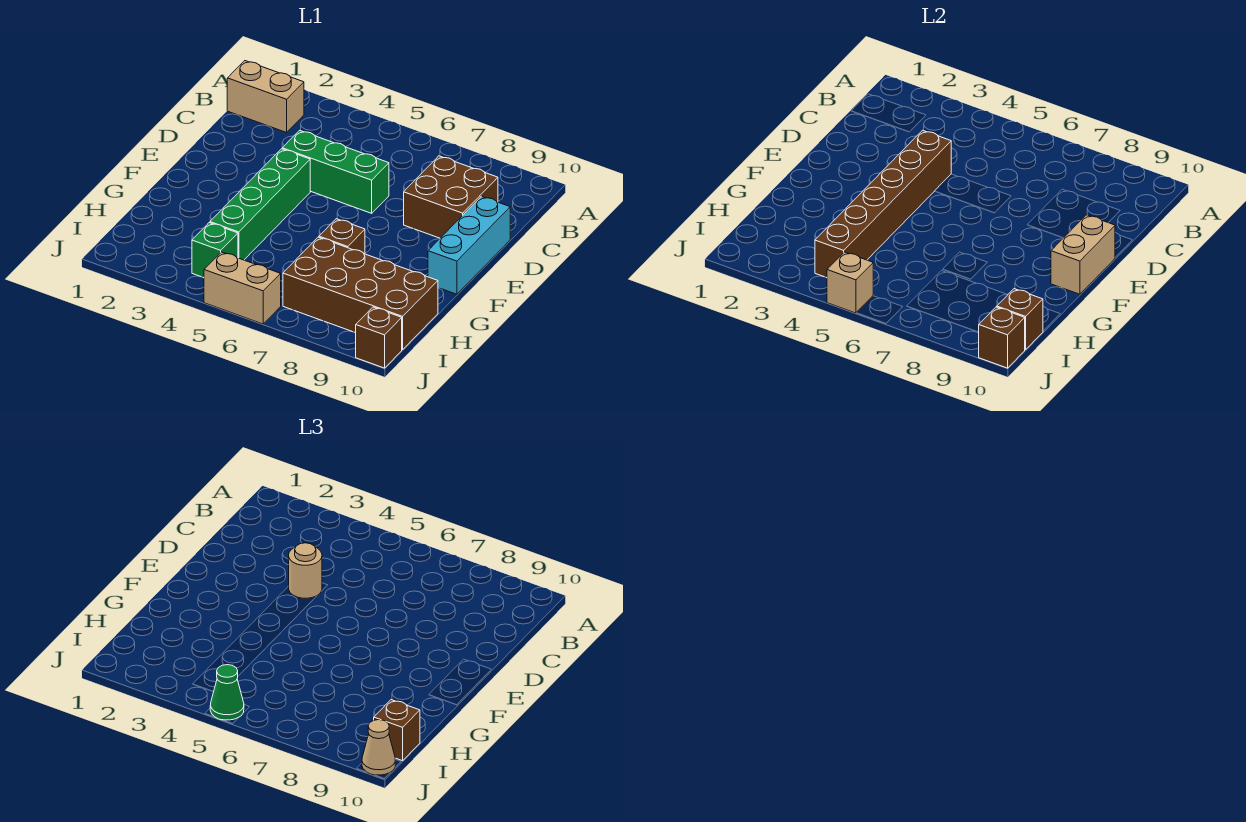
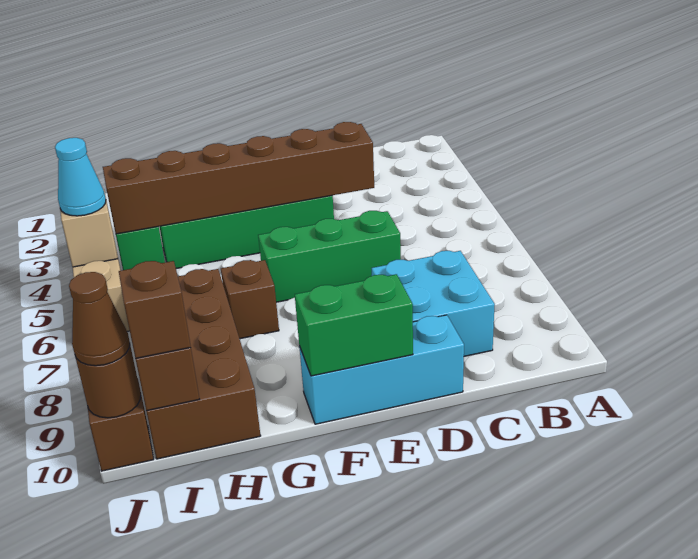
tan brick B1:B2 level 1 -> none
brown brick C8:D9 level 1 -> cyan brick C8:D9 level 1
green brick D4:D6 level 1 -> green brick D6:F6 level 1
tan round brick D4 level 3 -> none
tan brick E10:F10 level 2 -> green brick E10:F10 level 2
green cone J5 level 3 -> cyan cone J5 level 3
brown brick J10 level 2 -> brown round brick J10 level 2
tan cone J10 level 3 -> brown cone J10 level 3

